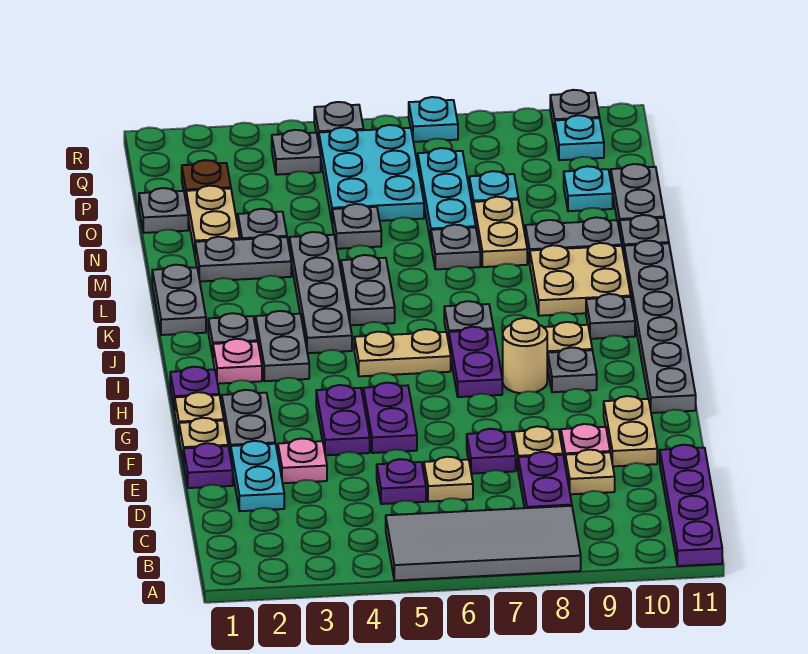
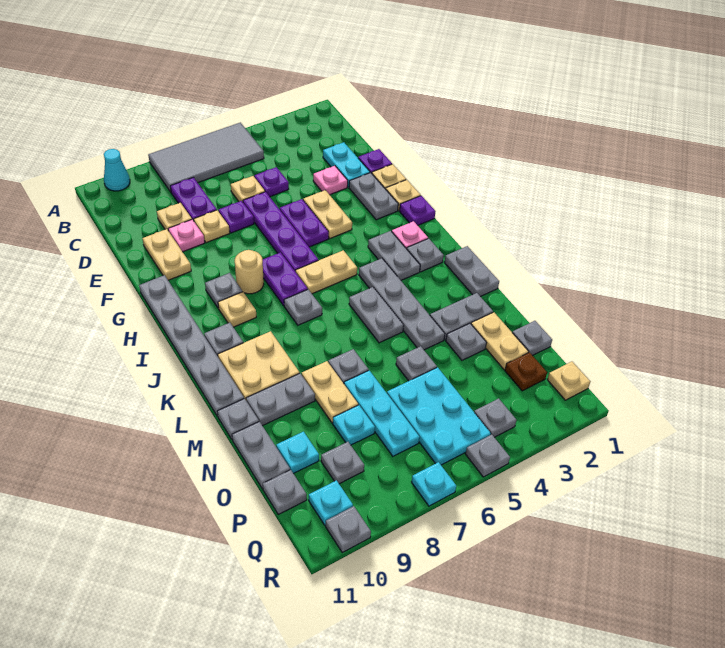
none -> cyan cone A10 level 1
purple plate A11:D11 level 1 -> purple plate E6:H6 level 1
purple plate F4:G4 level 1 -> tan plate F4:G4 level 1
none -> grey plate P9 level 1
none -> grey plate P11 level 1
none -> tan plate Q1 level 1

